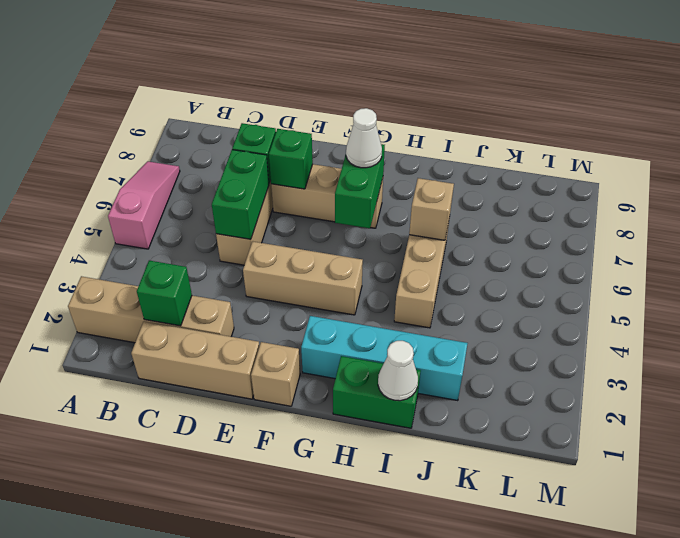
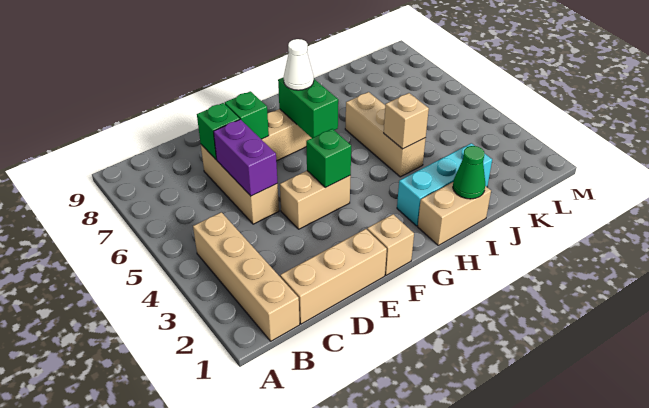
tan brick A2:D2 level 1 -> tan brick B1:B4 level 1
pink slope A5:A7 level 1 top 5 -> none
green brick C2 level 2 -> green brick F4 level 2
green brick D5:D6 level 2 -> purple brick D5:D6 level 2
tan brick E4:G4 level 1 -> tan brick E4:F4 level 1
cyan brick G2:J2 level 1 -> cyan brick H2:J2 level 1
green brick H1:I1 level 1 -> tan brick H1:I1 level 1
white cone I1 level 2 -> green cone I1 level 2
tan brick I6 level 2 -> tan brick I4 level 2

